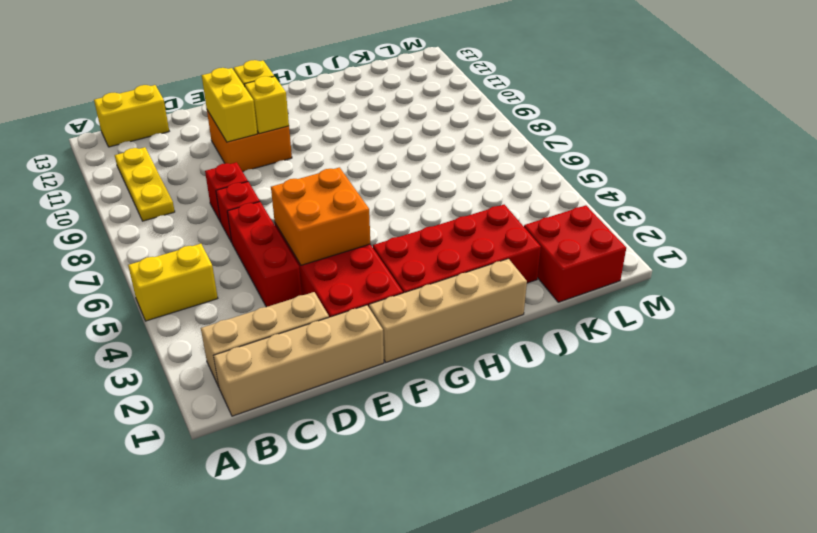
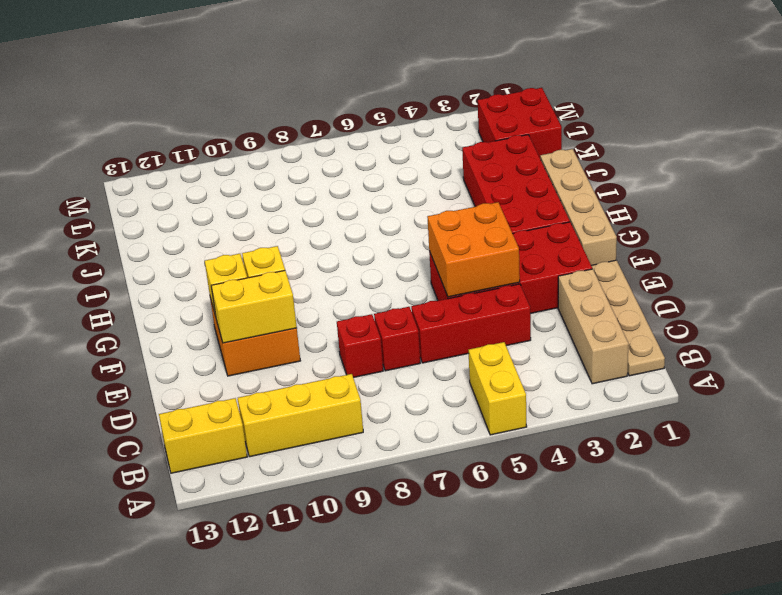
tan brick B1:E1 level 1 -> tan plate B1:E1 level 1
yellow plate B9:B11 level 1 -> yellow brick B9:B11 level 1
yellow brick B13:C13 level 1 -> yellow brick B12:B13 level 1

